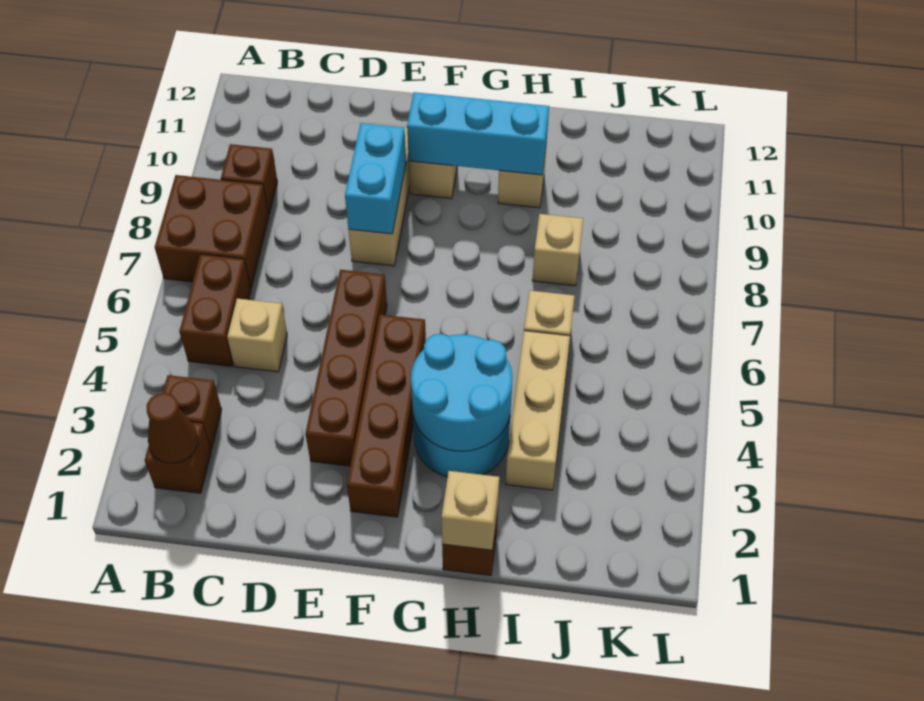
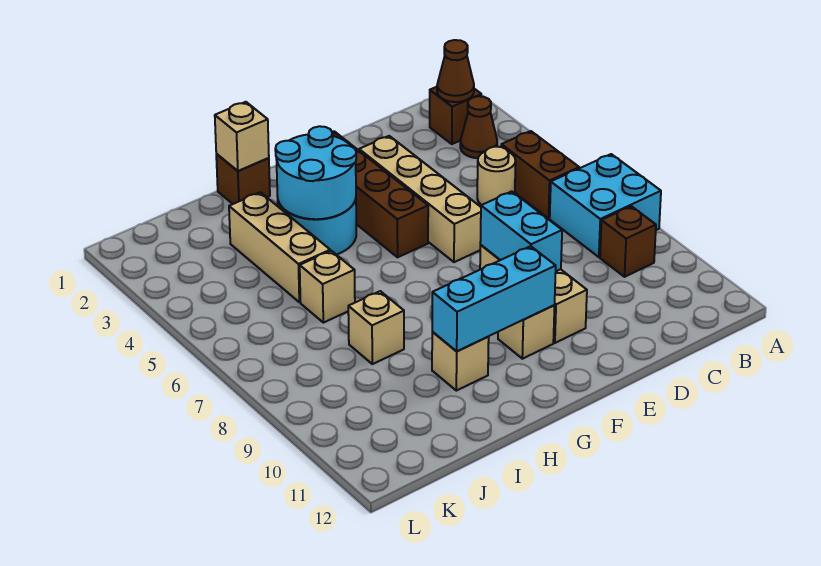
brown brick A7:B8 level 1 -> cyan brick A7:B8 level 1
brown brick B3 level 1 -> brown cone B3 level 1
tan brick C5 level 1 -> tan round brick C5 level 1
brown brick E3:E6 level 1 -> tan brick E3:E6 level 1

